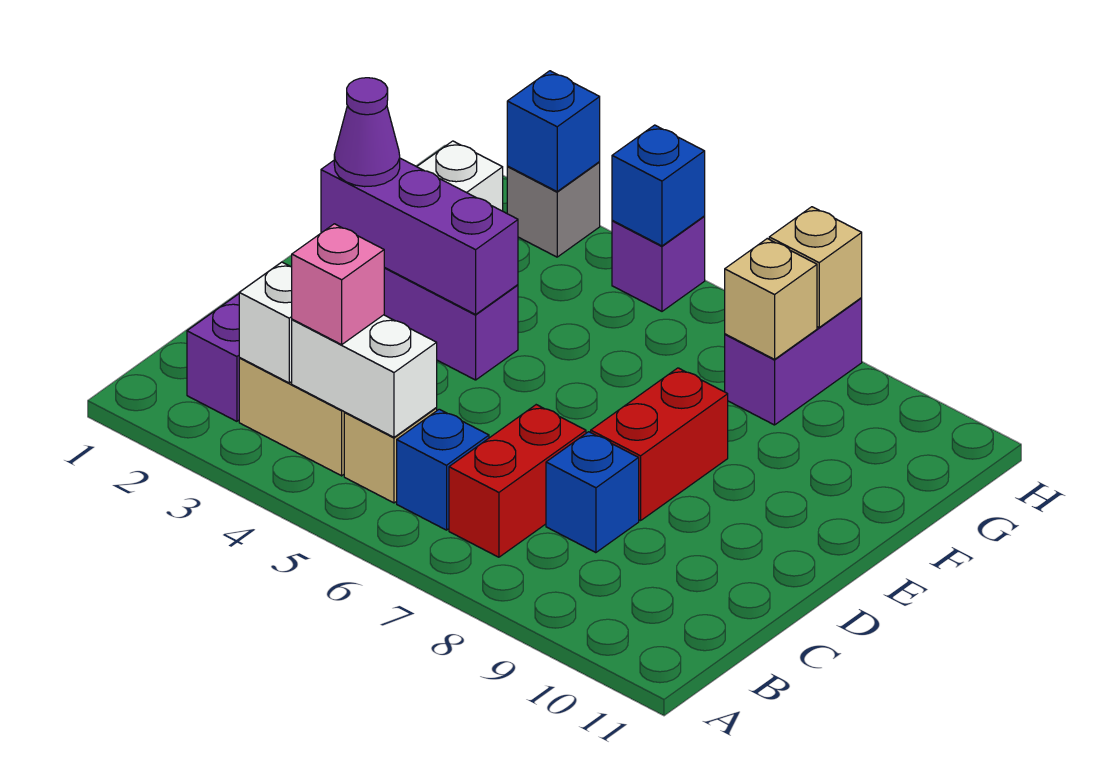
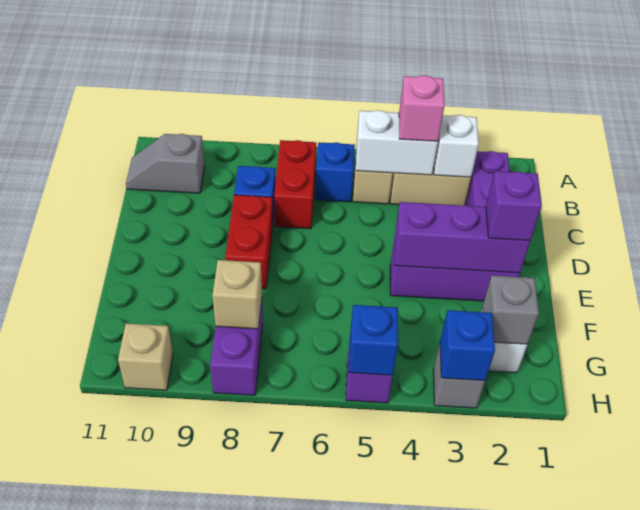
none -> grey slope B10:B11 level 1 top 10
purple cone E2 level 3 -> purple brick E2 level 3
none -> grey brick G2 level 2
tan brick H8 level 2 -> tan brick H10 level 1

